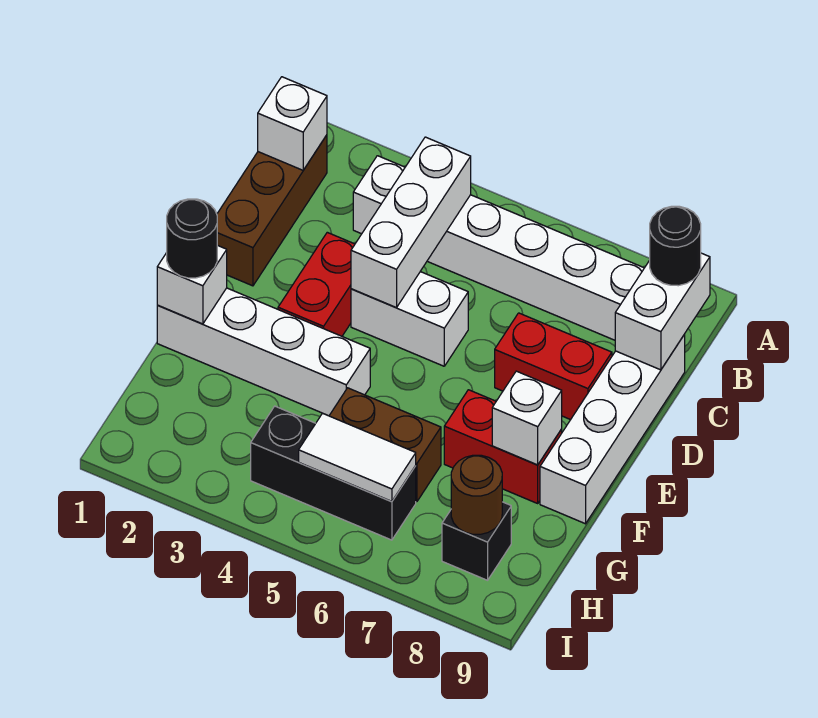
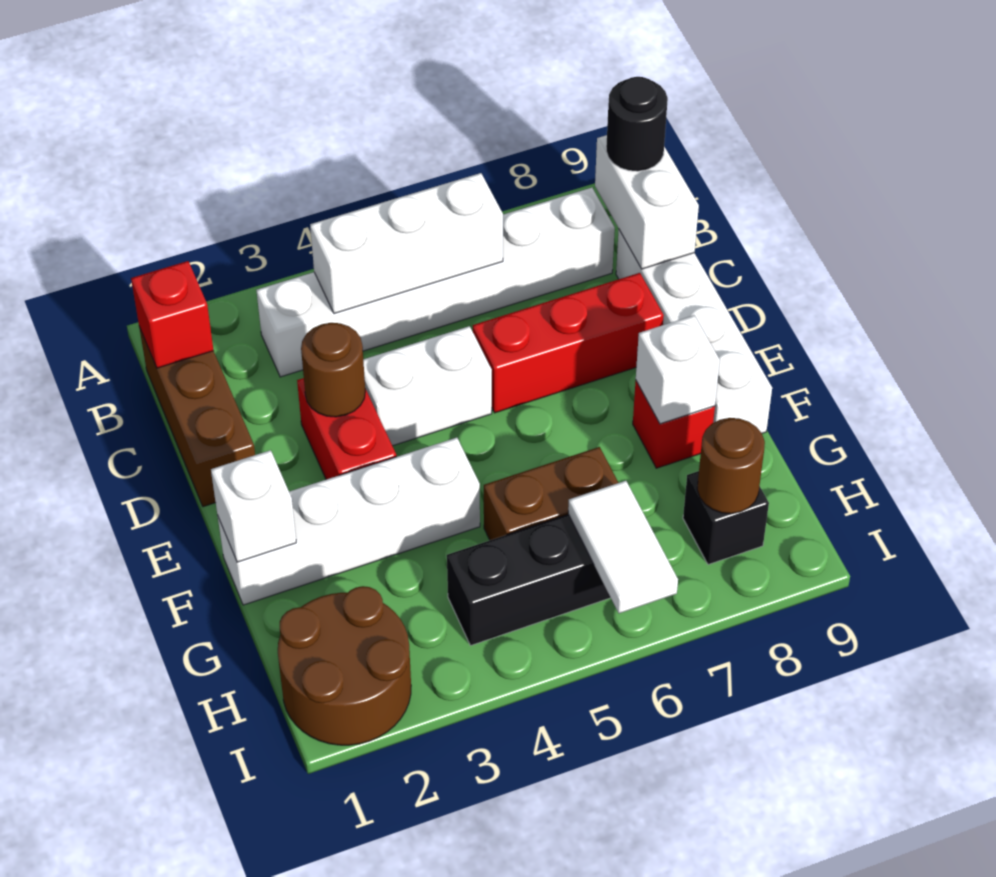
white brick B1 level 2 -> red brick B1 level 2
white brick B4:D4 level 2 -> white brick B4:B6 level 2
none -> brown round brick D3 level 2
red brick D7:D8 level 1 -> red brick D6:D8 level 1
black round brick F1 level 3 -> none
red brick F7:F8 level 1 -> red brick F8 level 1
none -> brown round brick H1:I2 level 1
white tile H5:H6 level 2 -> white tile H6:I6 level 2

